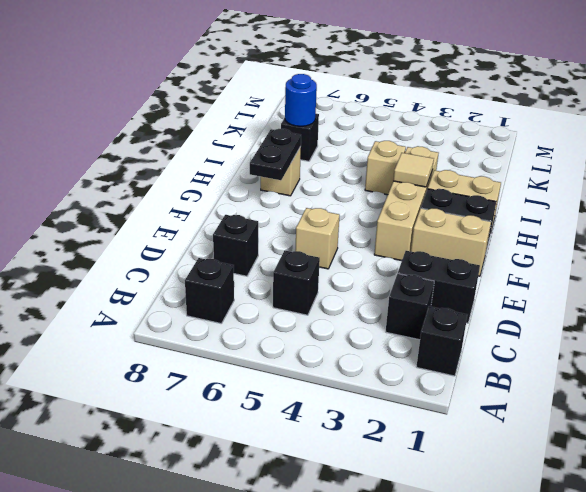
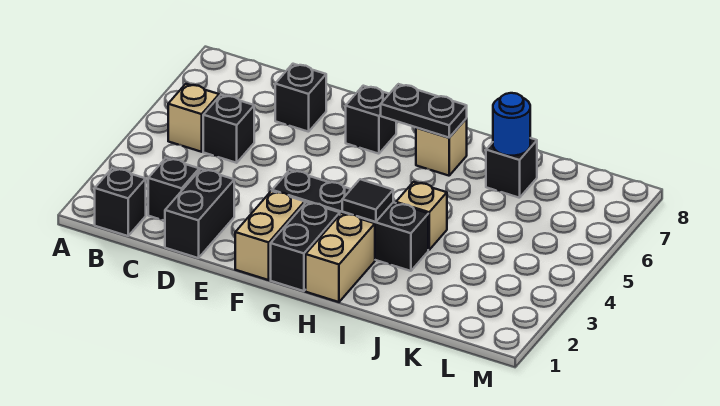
black brick B7 level 1 -> black brick F7 level 1
tan brick E5 level 1 -> tan brick B5 level 1
tan brick F3:I3 level 1 -> black brick F3:I3 level 1
tan tile H3 level 2 -> black tile H3 level 2

